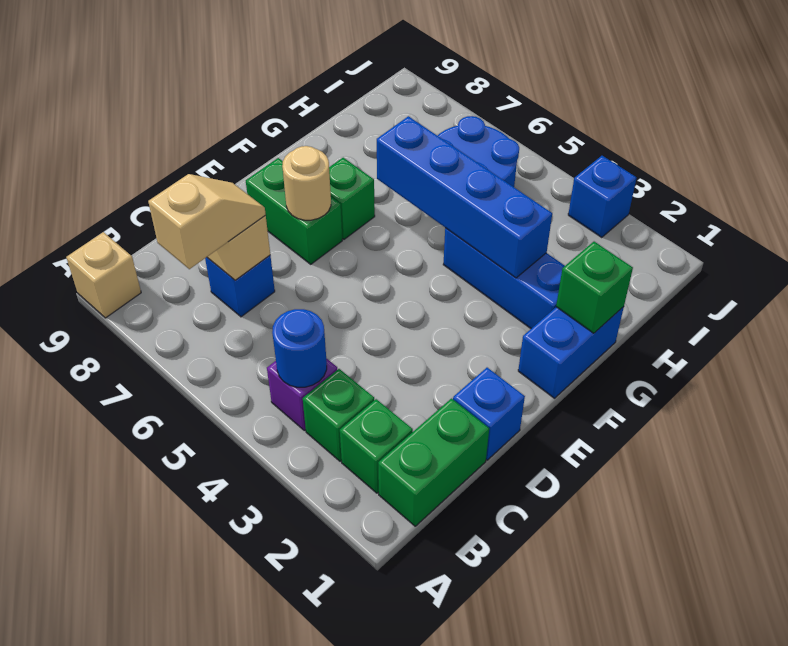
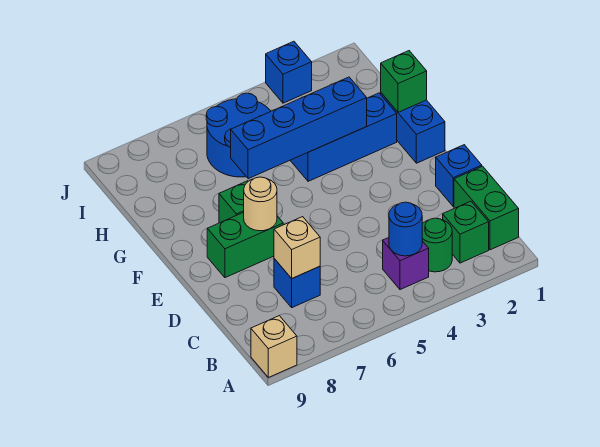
green brick B3 level 1 -> green round brick B3 level 1
tan slope B7:C7 level 3 top B -> none

